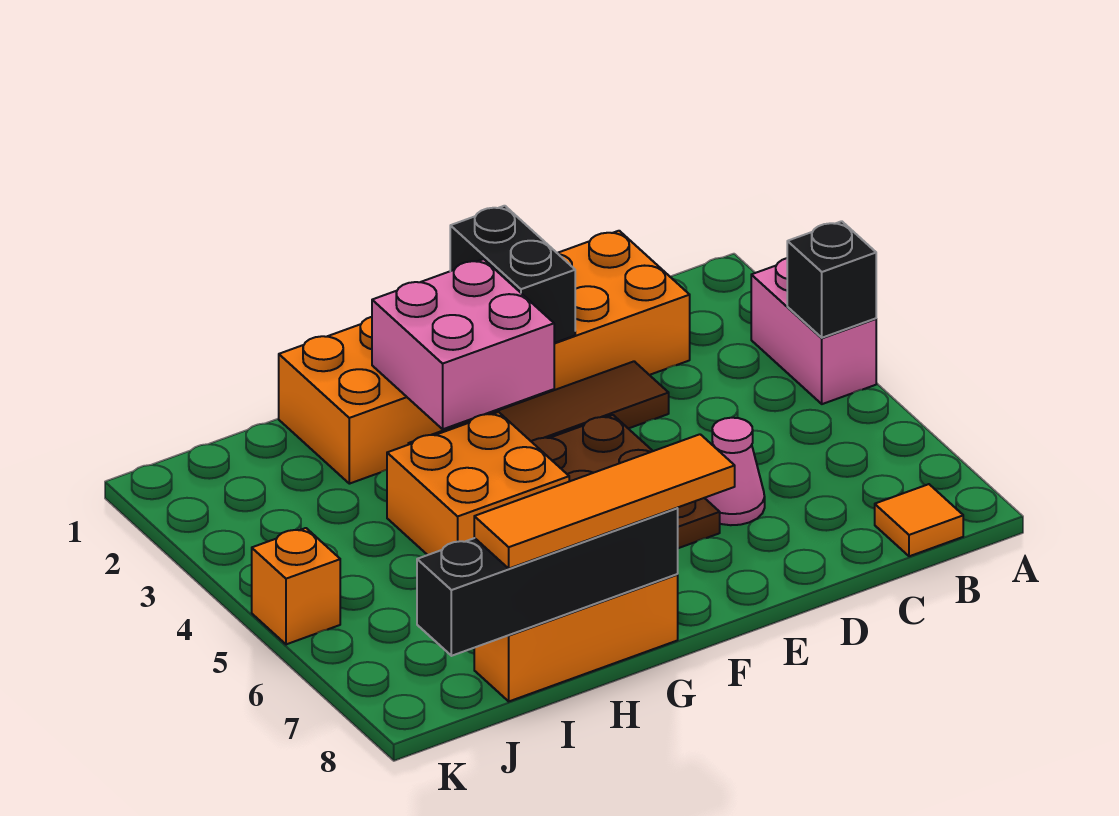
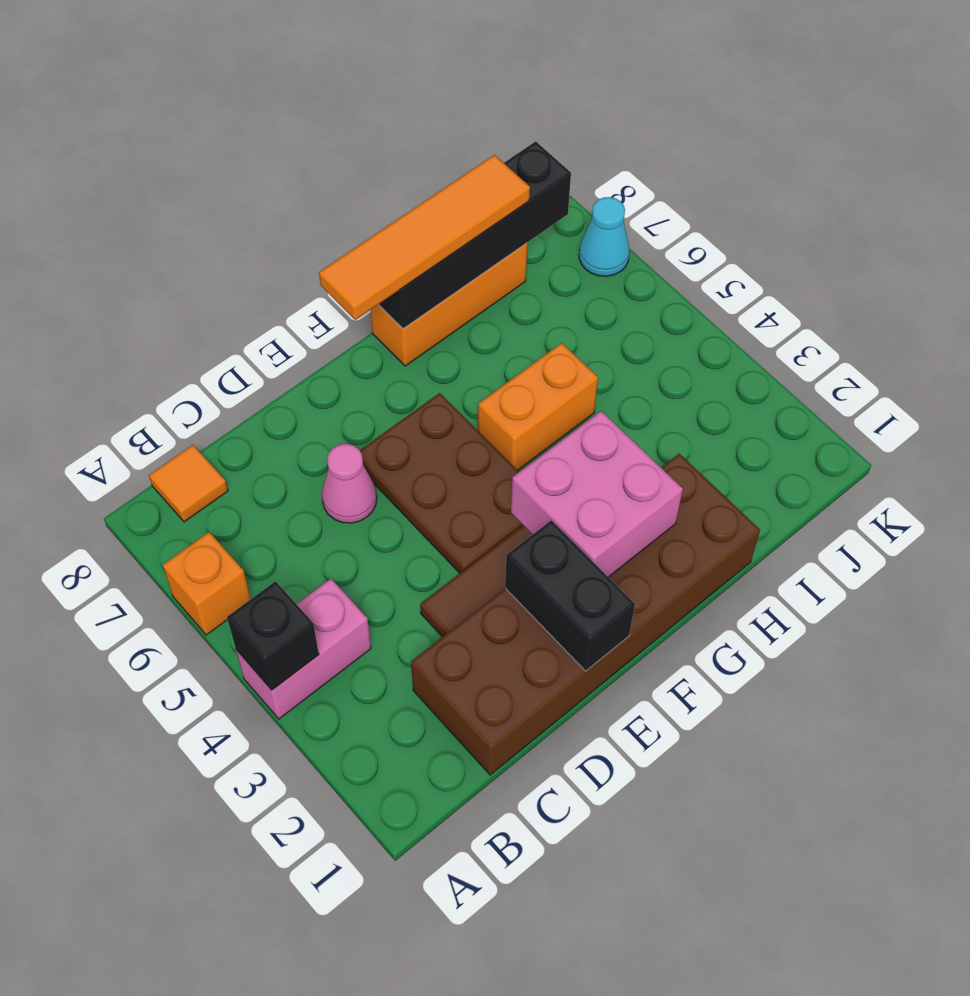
pink brick A3:A4 level 1 -> pink brick A4:B4 level 1
orange brick C1:H2 level 1 -> brown brick C1:H2 level 1
orange brick G4:H5 level 1 -> orange brick G5:H5 level 1
orange brick K5 level 1 -> orange brick A6 level 1
none -> cyan cone K7 level 1

